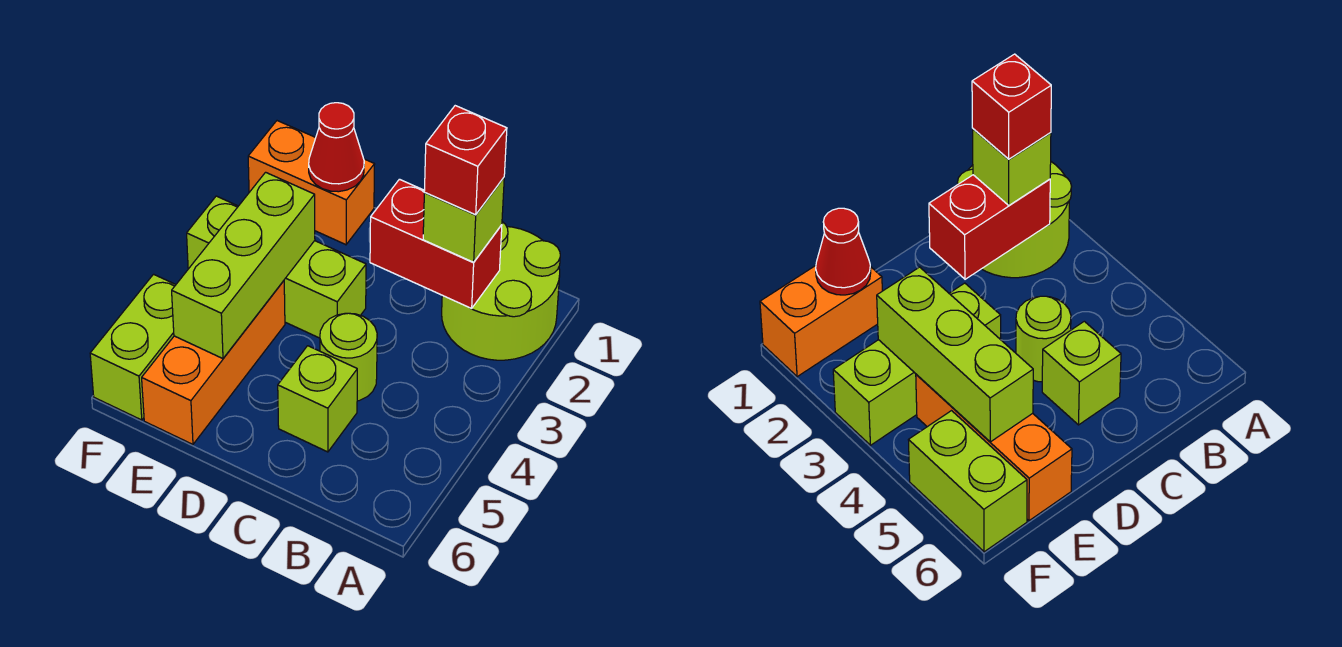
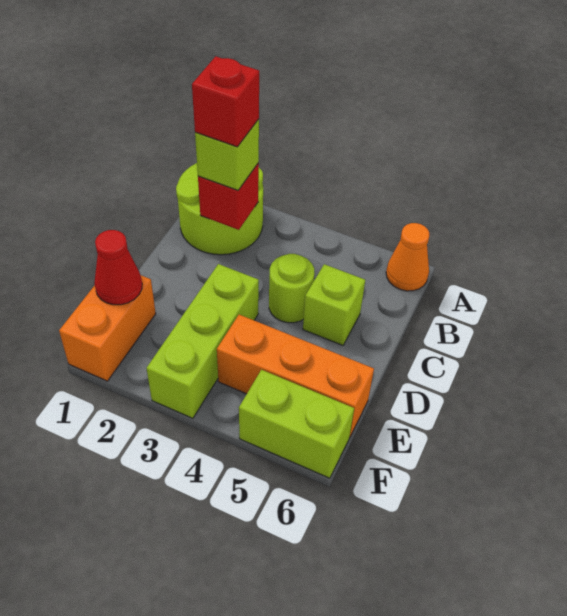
none -> orange cone A6 level 1
red brick B2:C2 level 2 -> red brick B2 level 2
lime brick E3:E5 level 2 -> none

